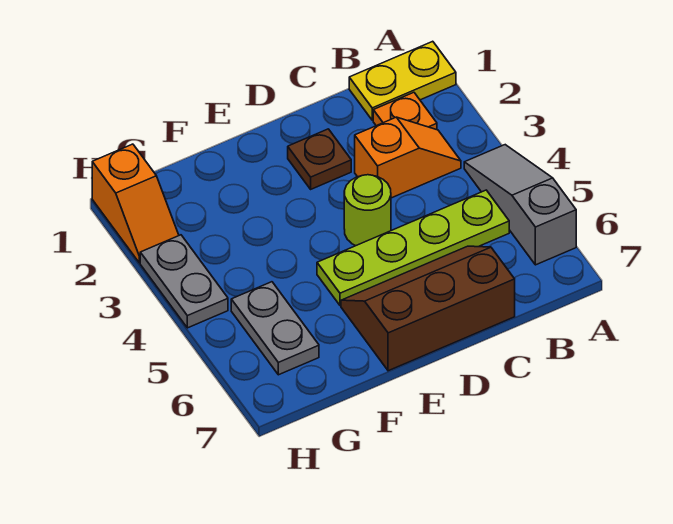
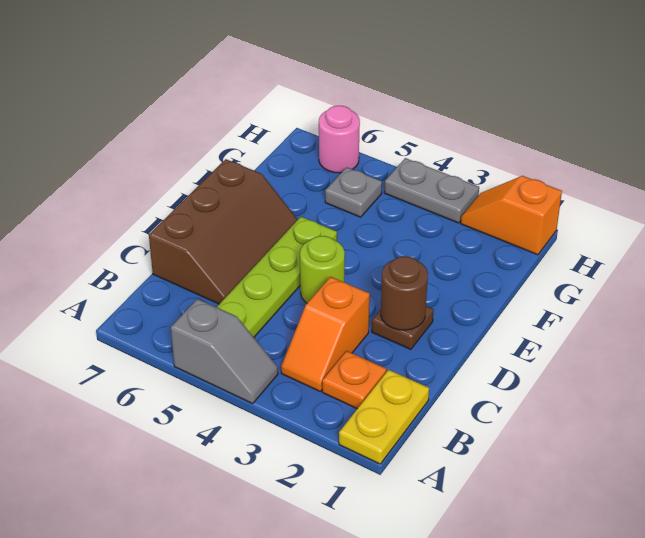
grey slope A4:A6 level 1 top 6 -> grey slope A4:A5 level 1 top 5
none -> brown round brick D2 level 2
grey plate G5:G6 level 1 -> grey plate G5 level 1
none -> pink round brick H6 level 1

